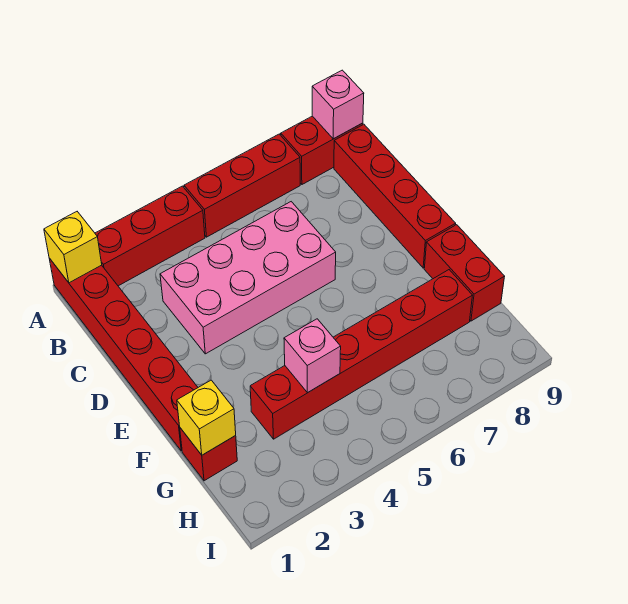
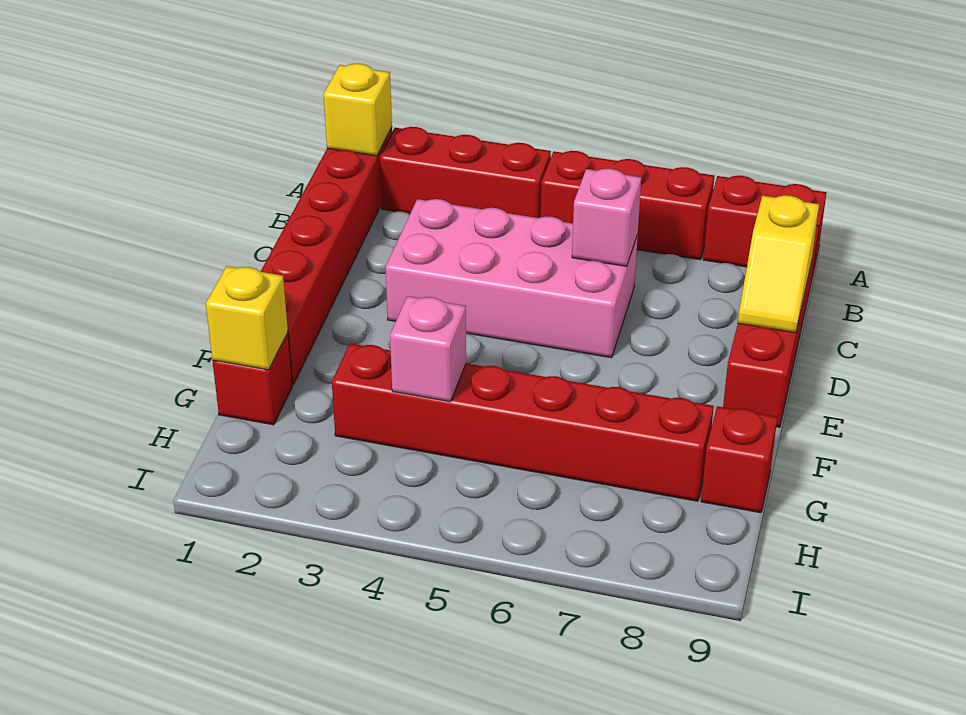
pink brick A9 level 2 -> pink brick C6 level 2
none -> yellow slope C9:D9 level 2 top C
red brick F9:G9 level 1 -> red brick G9 level 1

